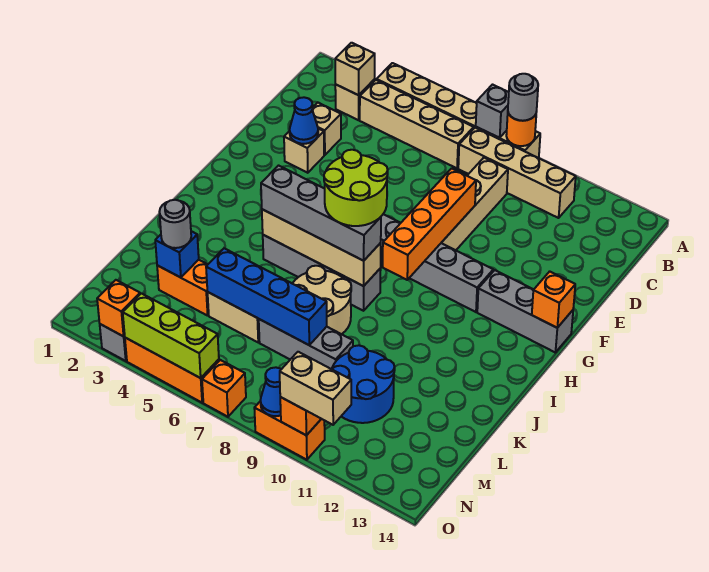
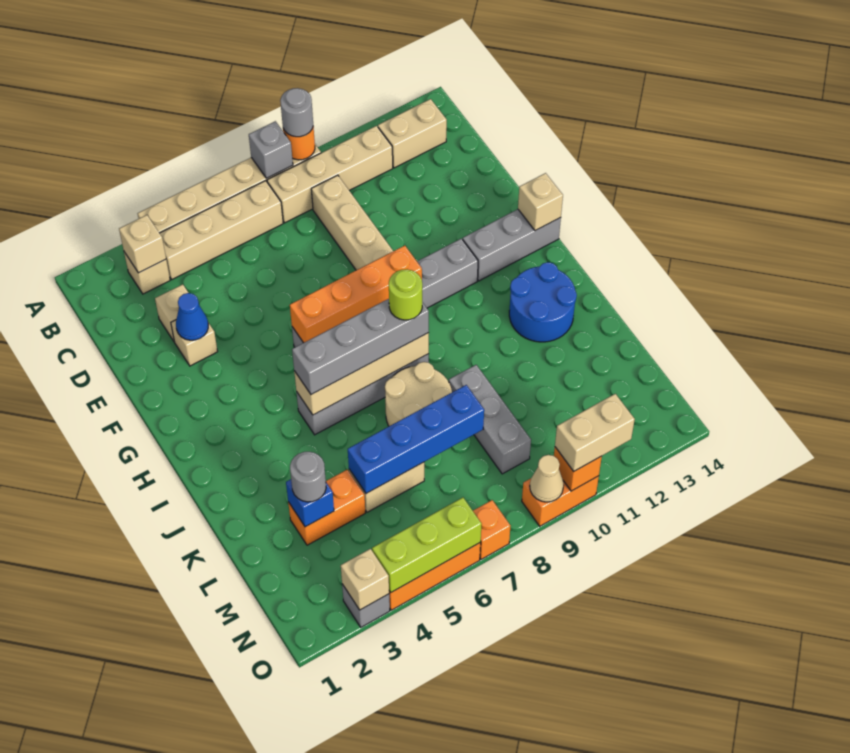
none -> tan brick B12:B13 level 1
orange brick E9:H9 level 2 -> orange brick G6:G9 level 2
orange brick G14 level 2 -> tan brick G14 level 2
lime round brick H7:I8 level 4 -> lime round brick I8 level 4
grey brick L7:L9 level 1 -> grey brick K9:M9 level 1
blue round brick L10:M11 level 1 -> blue round brick I12:J13 level 1
orange brick O3 level 2 -> tan brick O3 level 2
blue cone O9 level 2 -> tan cone O9 level 2

